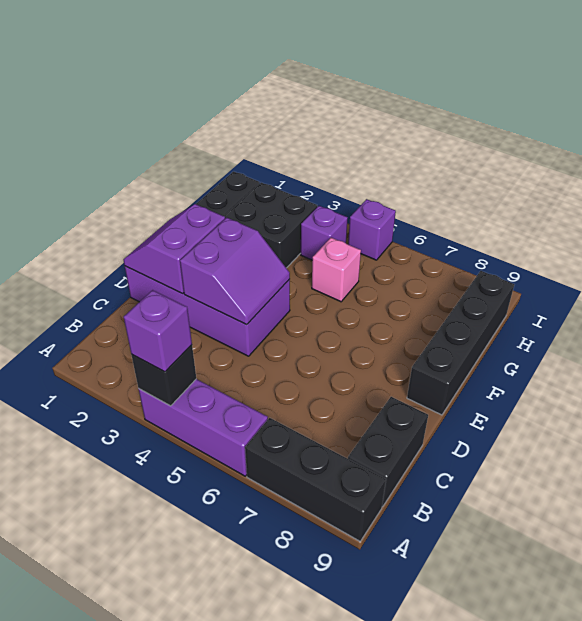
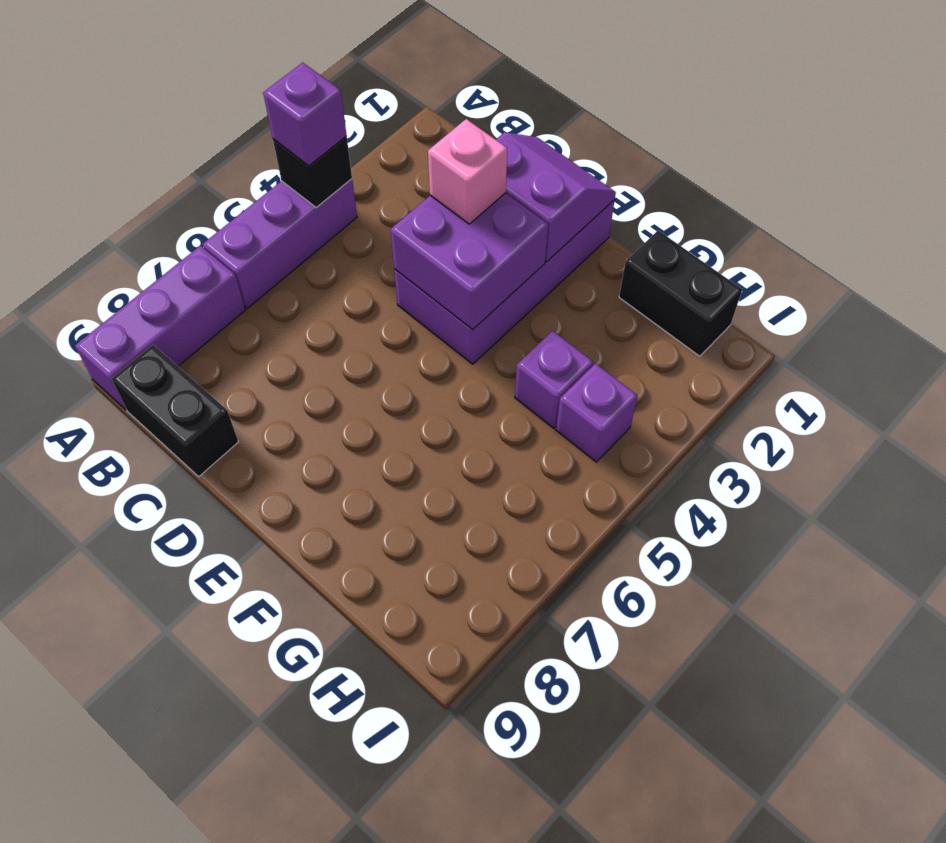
black brick A7:A9 level 1 -> purple brick A7:A9 level 1
purple slope D3:E4 level 2 top 3 -> purple brick D3:E4 level 2
black brick E9:H9 level 1 -> none
black brick G2:H3 level 1 -> none
pink brick G5 level 1 -> pink brick D3 level 3
purple brick I5 level 1 -> purple brick G4 level 1

